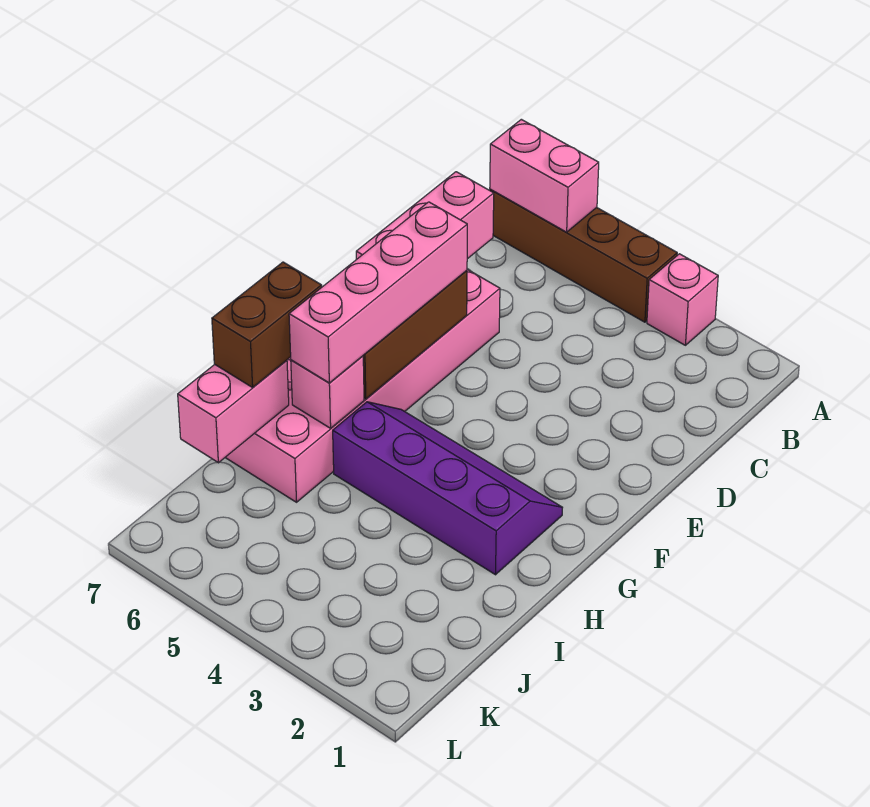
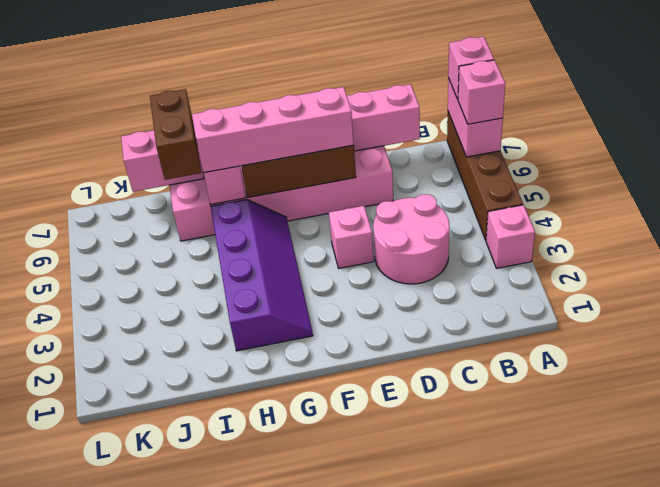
none -> pink brick A6 level 3
none -> pink brick A7 level 3
none -> pink round brick C3:D4 level 1
none -> pink brick E4 level 1
brown brick H7:I7 level 3 -> brown brick I6:I7 level 3

